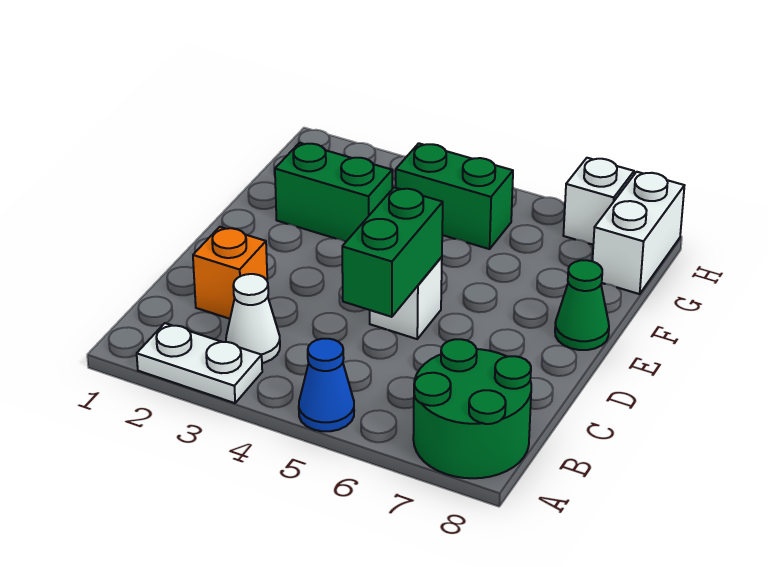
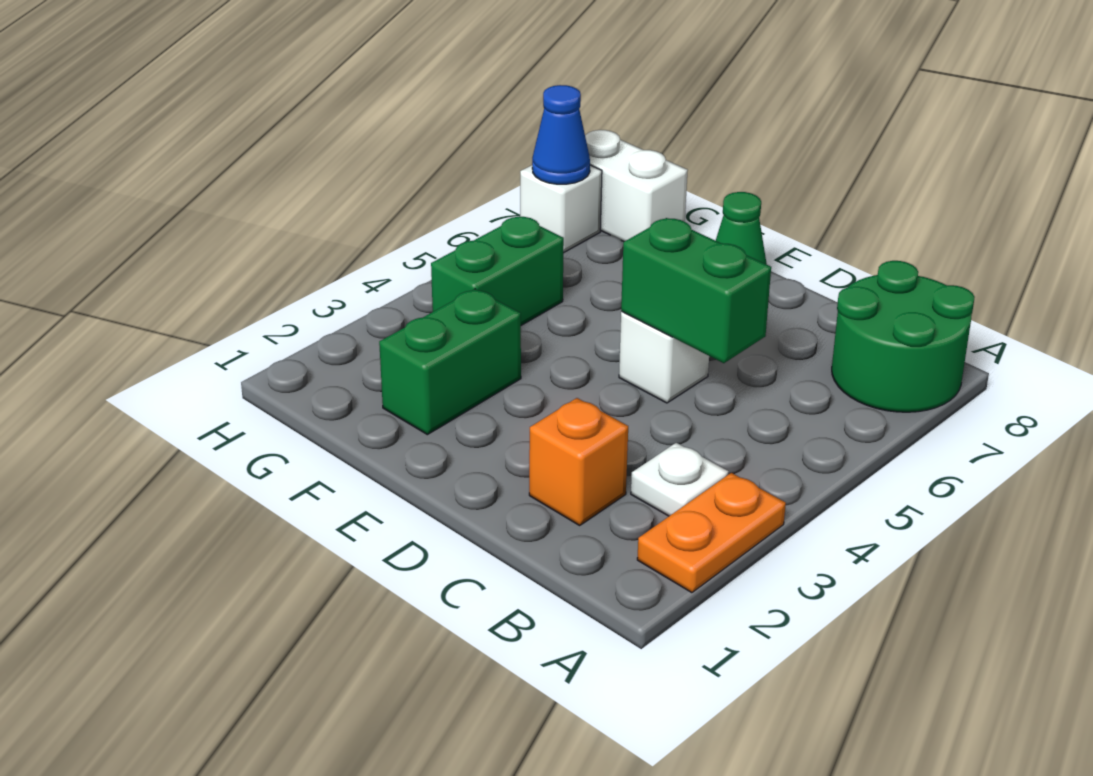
white plate A2:A3 level 1 -> orange plate A2:A3 level 1
blue cone A5 level 1 -> blue cone H7 level 2
white cone B3 level 1 -> white plate B3 level 1

